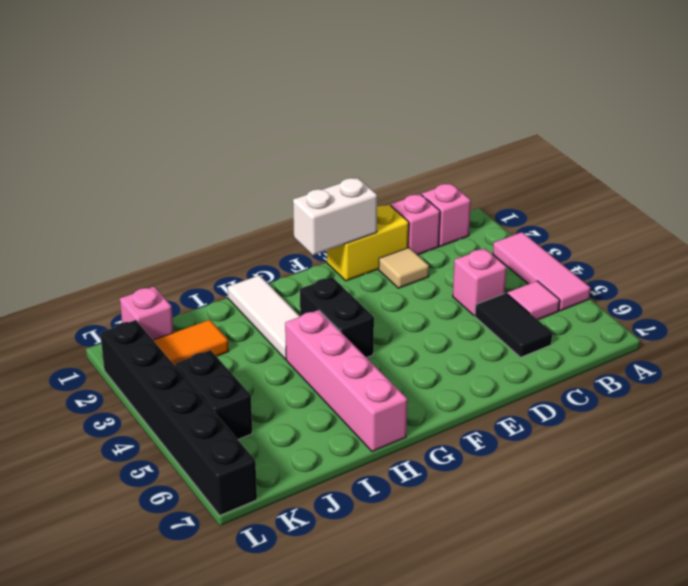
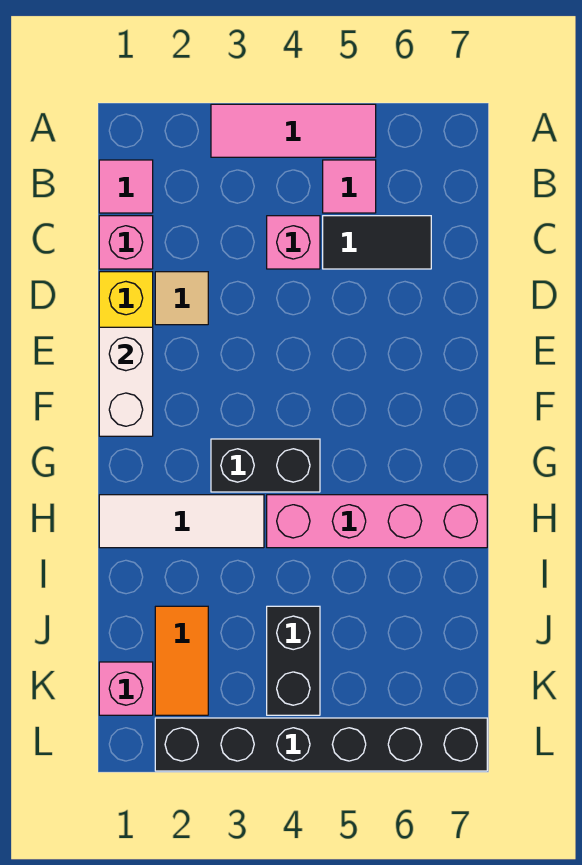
pink brick B1 level 1 -> pink tile B1 level 1
black brick K4:K5 level 1 -> black brick J4:K4 level 1

